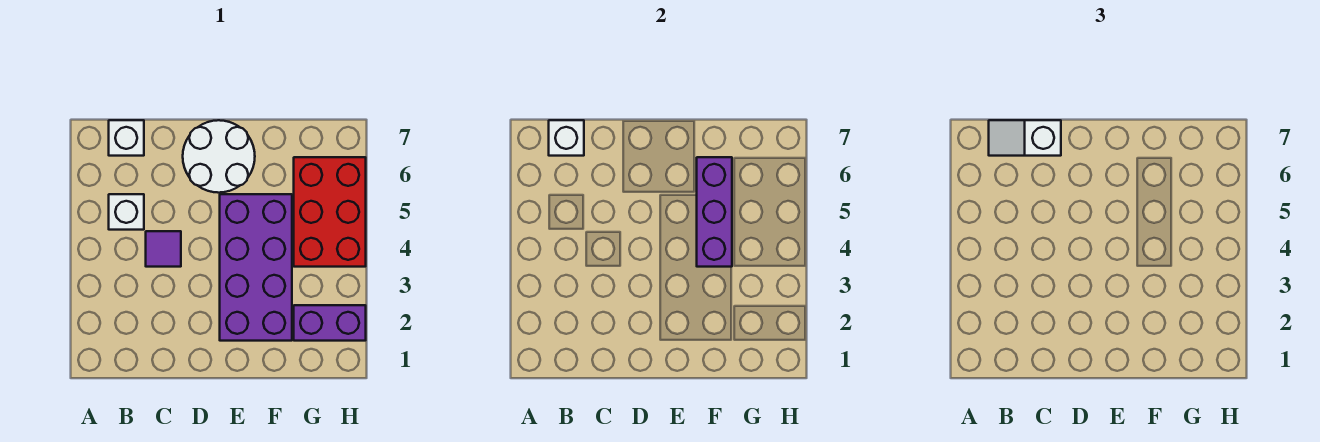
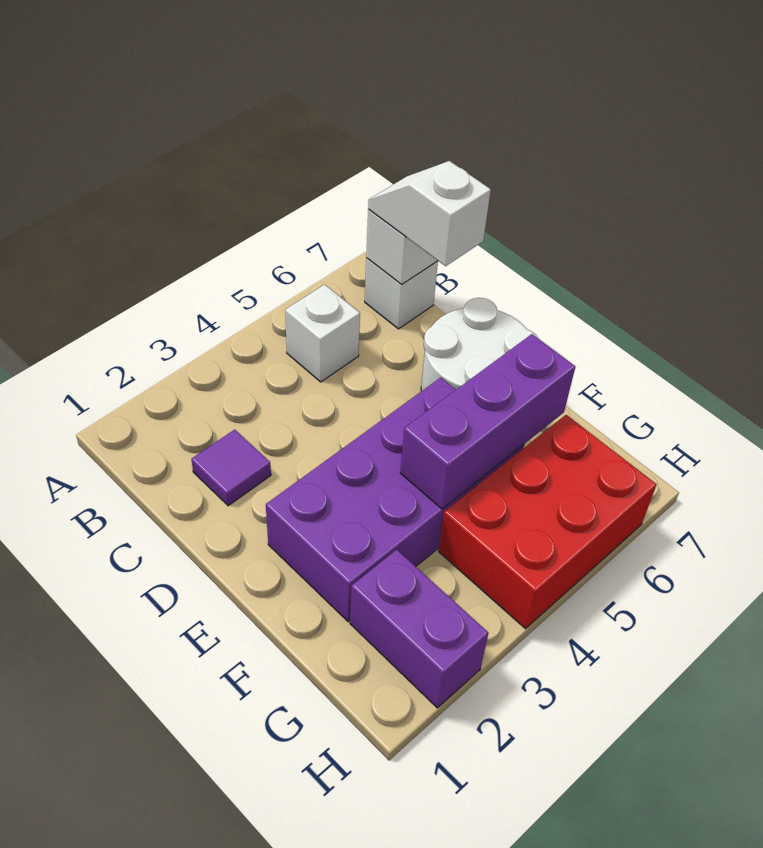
purple tile C4 level 1 -> purple tile C2 level 1

